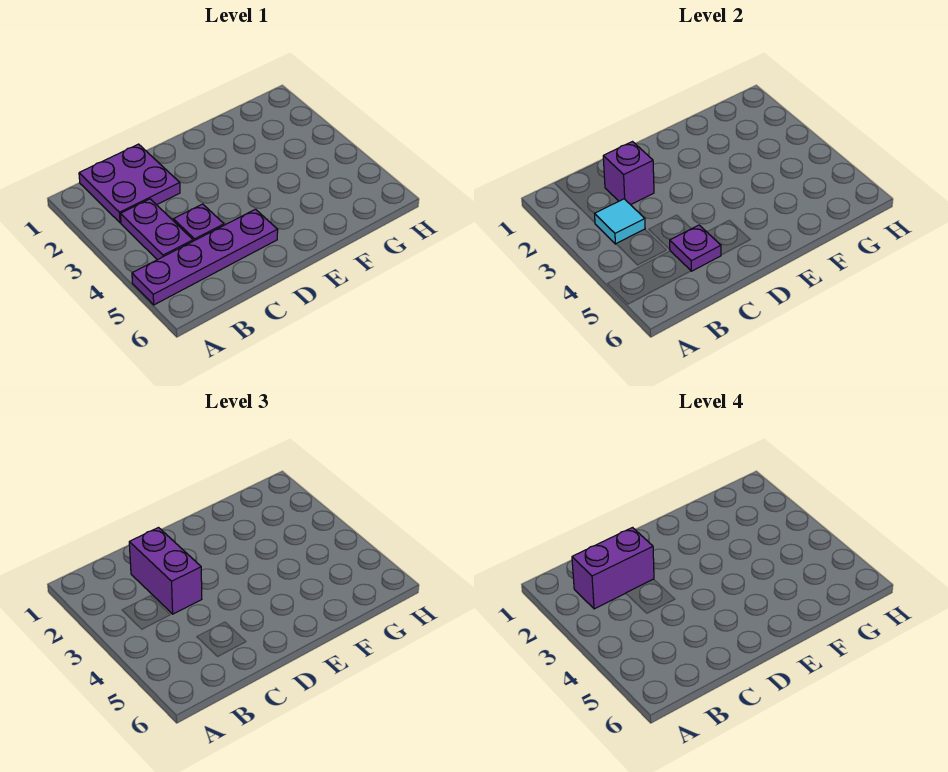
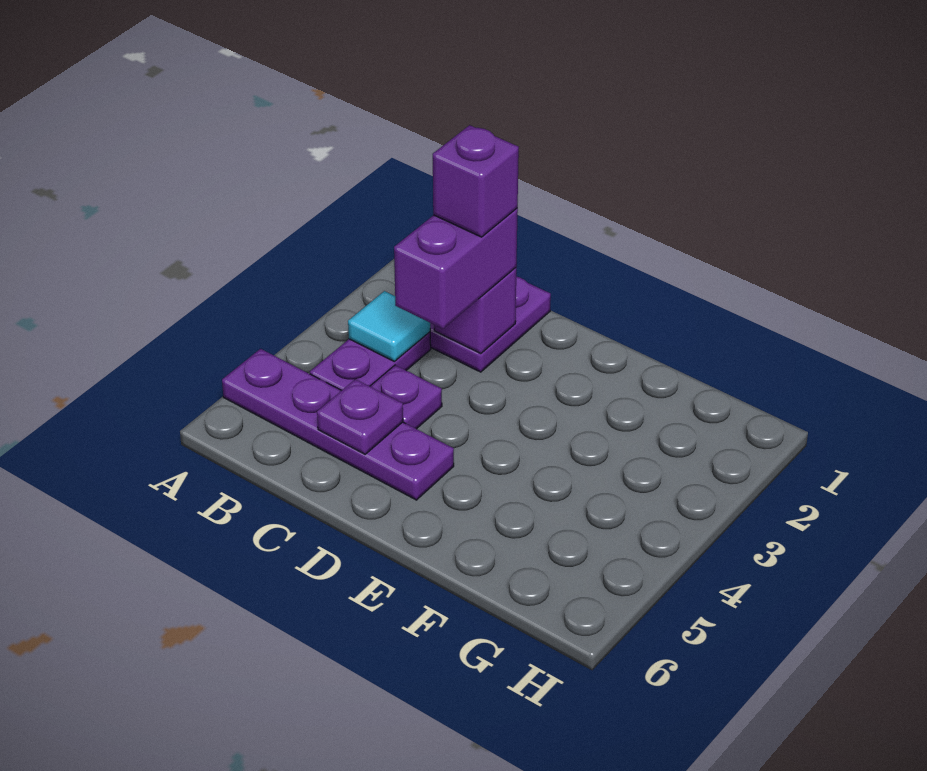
purple brick B2:C2 level 4 -> purple brick C2 level 4

